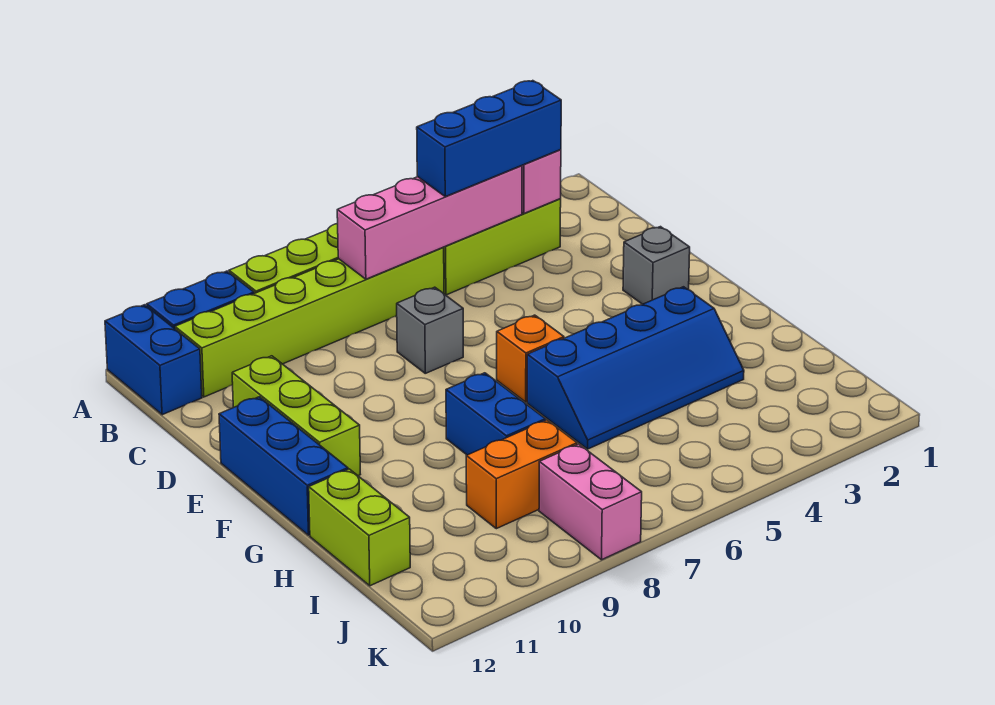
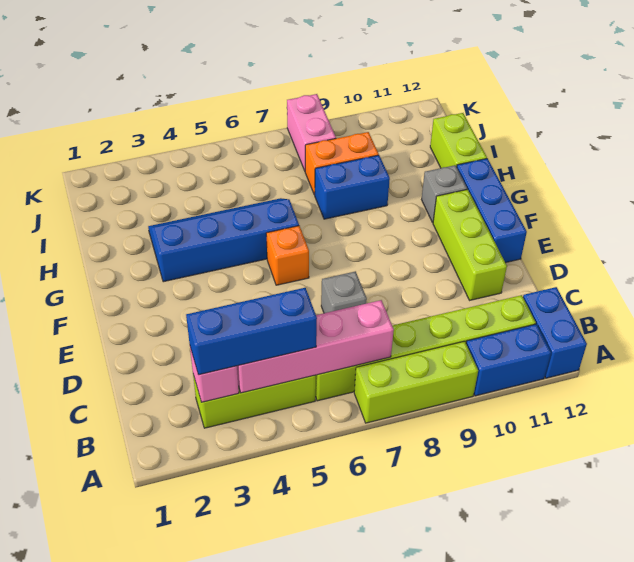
grey brick E2 level 1 -> grey brick G11 level 1
blue brick G8:H8 level 1 -> blue brick H8:H9 level 1

